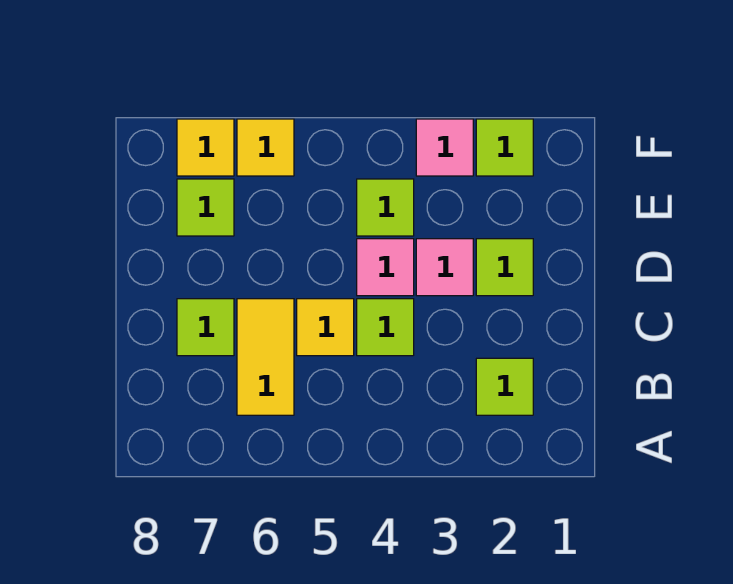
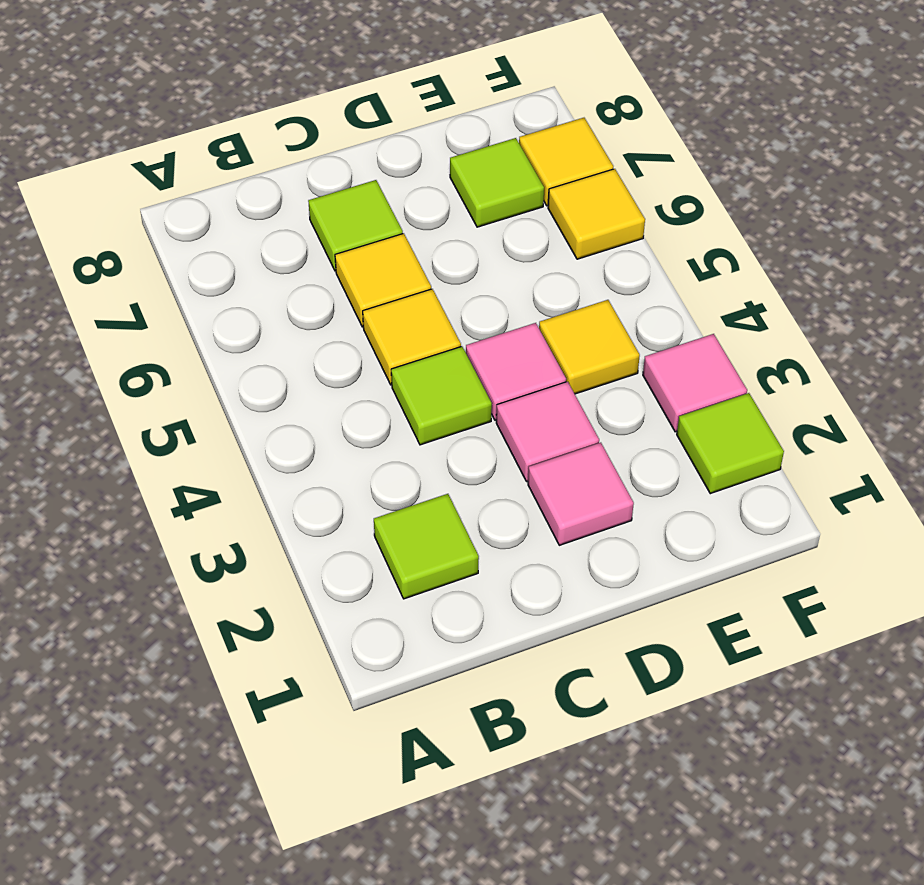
yellow tile B6:C6 level 1 -> yellow tile C6 level 1
lime tile D2 level 1 -> pink tile D2 level 1
lime tile E4 level 1 -> yellow tile E4 level 1

